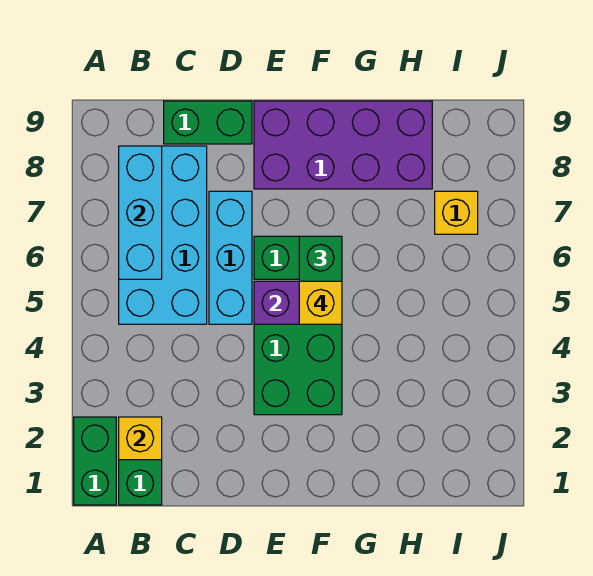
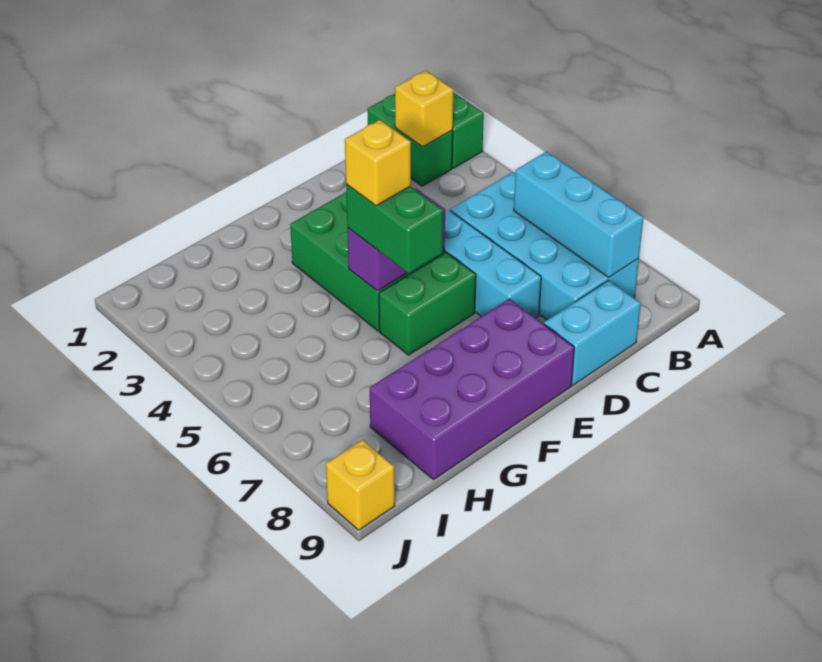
green brick C9:D9 level 1 -> cyan brick C9:D9 level 1
yellow brick I7 level 1 -> yellow brick J9 level 1

